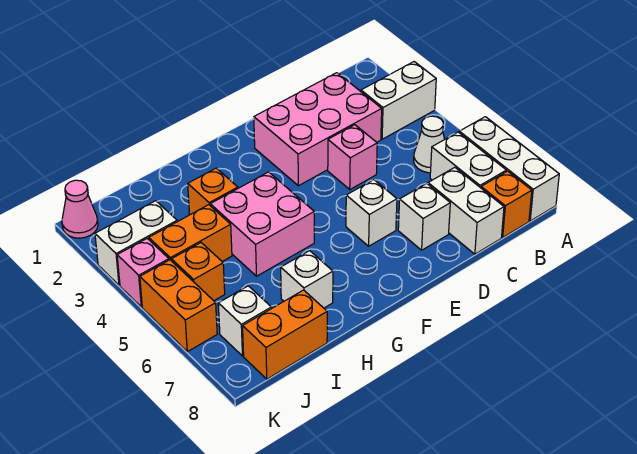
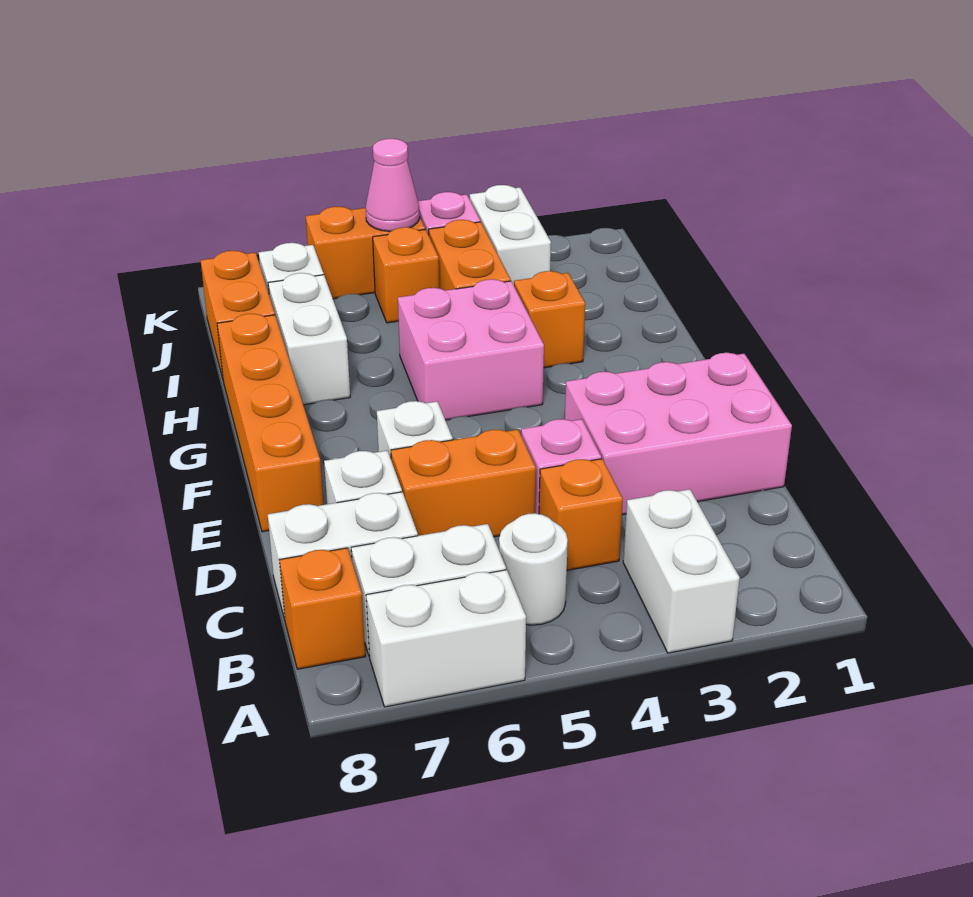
white brick A6:A8 level 1 -> white brick A6:A7 level 1
white cone B5 level 1 -> white round brick B5 level 1
pink brick C2:E3 level 1 -> pink brick D1:E3 level 1
none -> orange brick C4 level 1
none -> orange brick D5:D6 level 1
none -> orange brick E8:H8 level 1
white brick H7 level 1 -> white brick H7:I7 level 1
pink cone K1 level 1 -> pink cone K5 level 2

